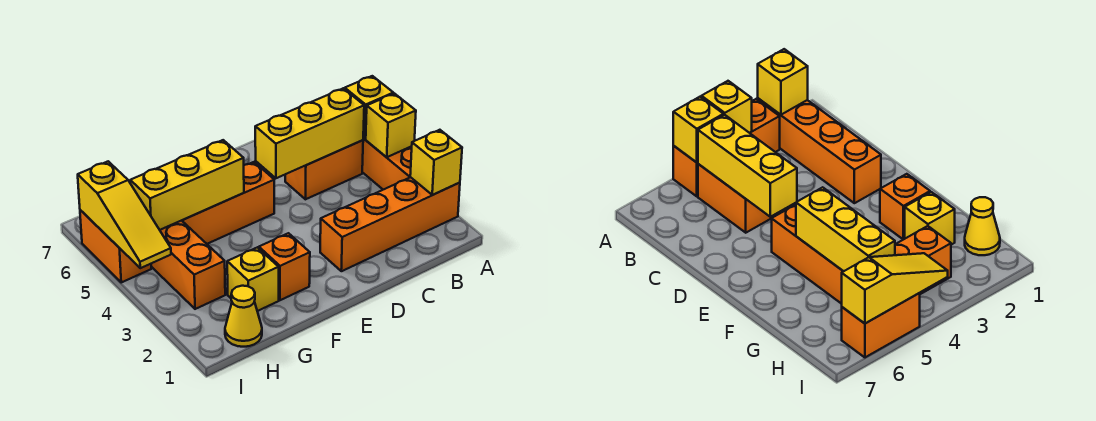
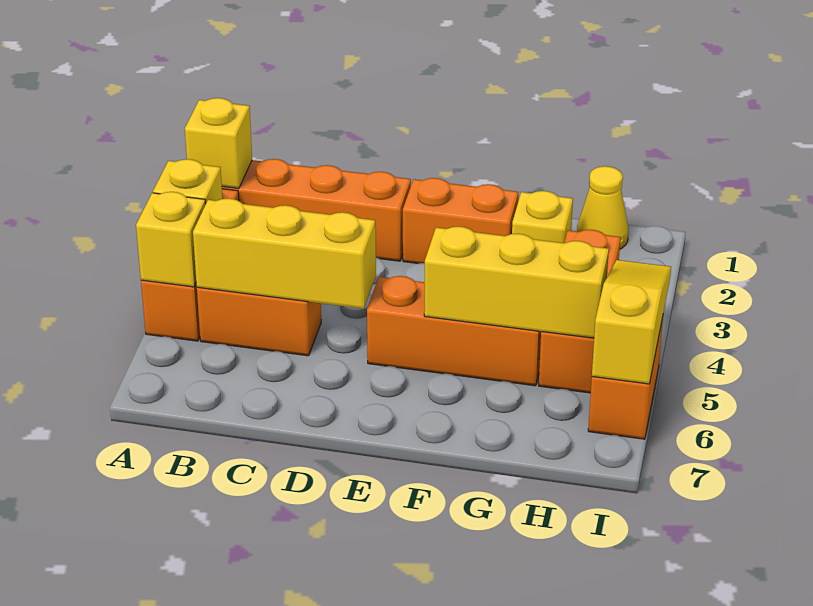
orange brick F2 level 1 -> orange brick E2:F2 level 1

